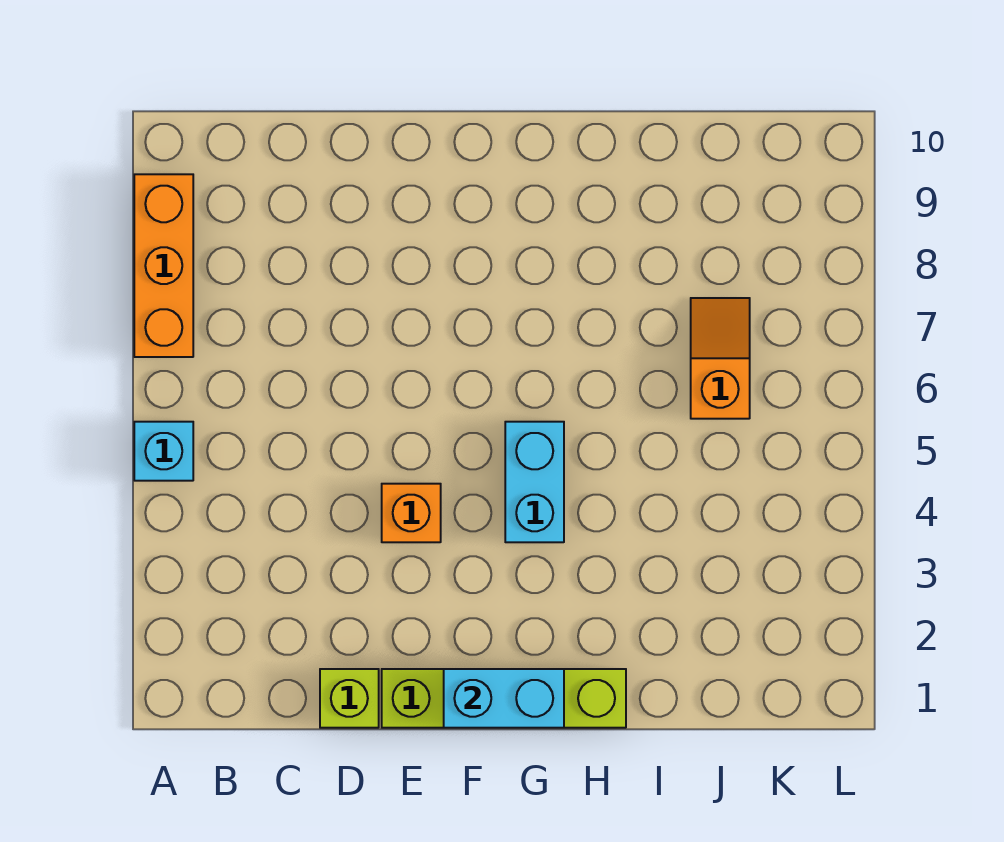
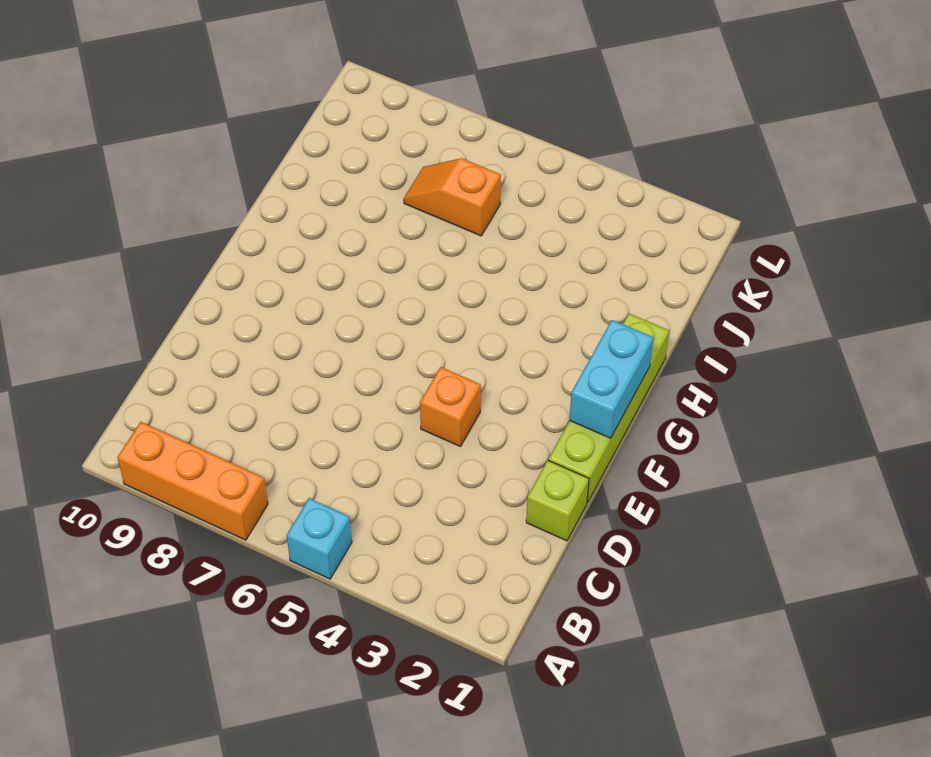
cyan brick G4:G5 level 1 -> none

